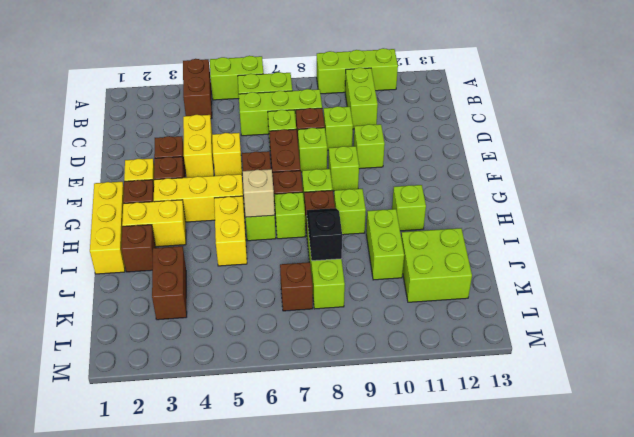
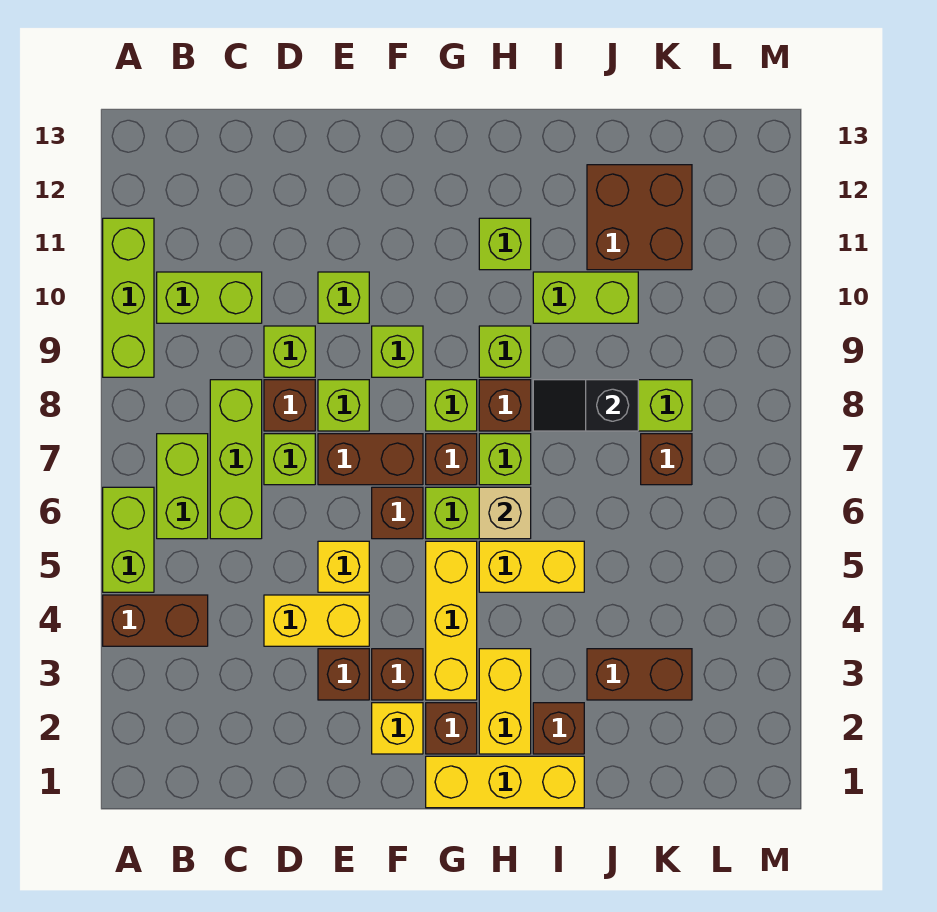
lime brick J11:K12 level 1 -> brown brick J11:K12 level 1

